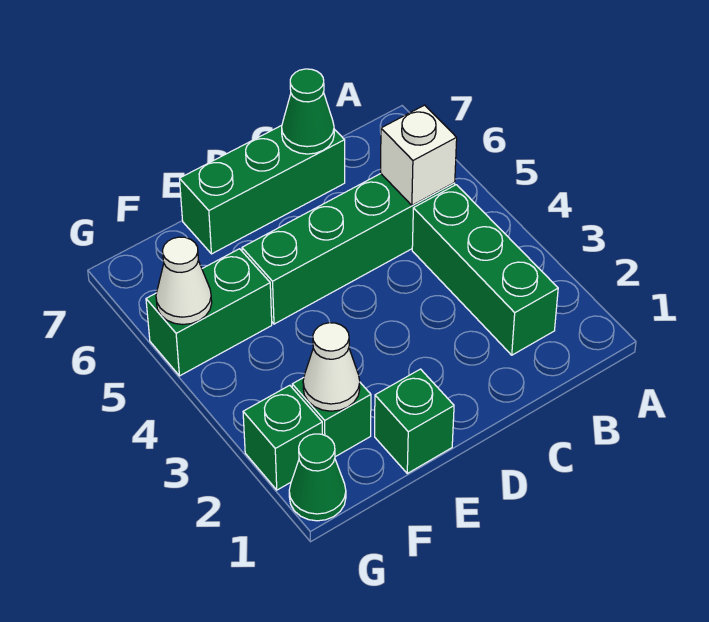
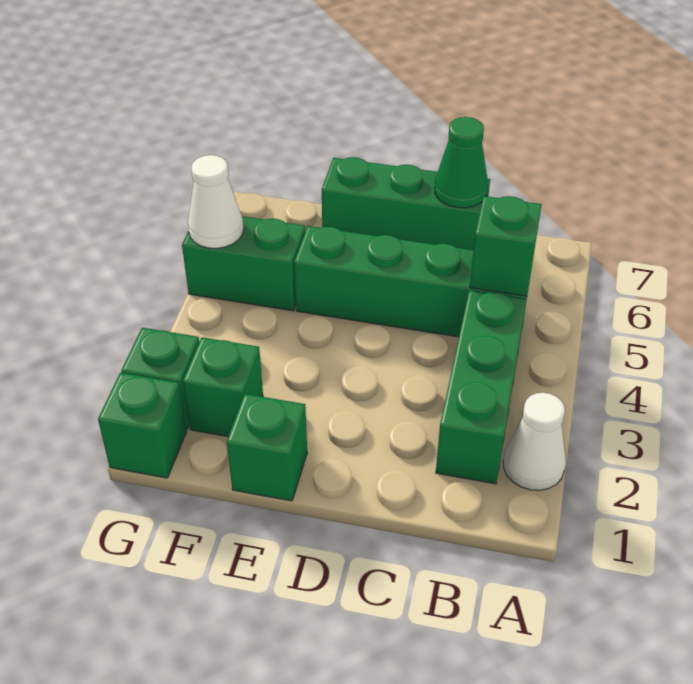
white brick B5 level 2 -> green brick B5 level 2
white cone F2 level 2 -> white cone A2 level 1
green cone G1 level 1 -> green brick G1 level 1

